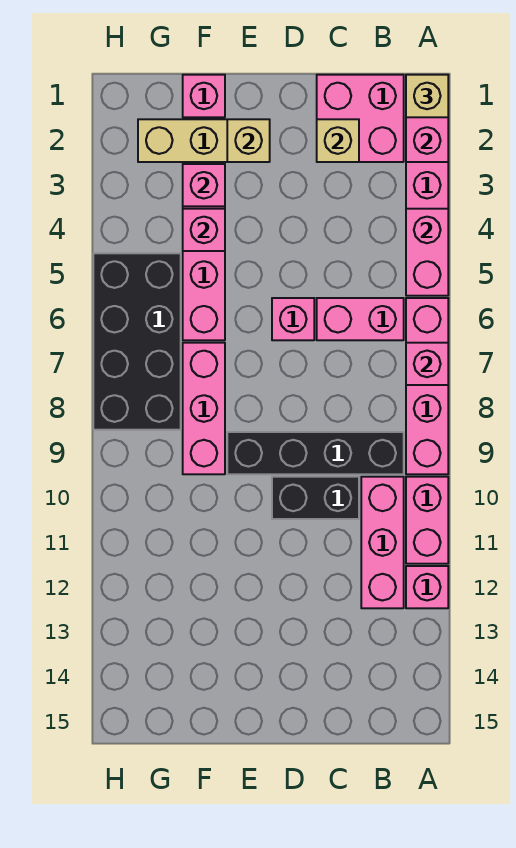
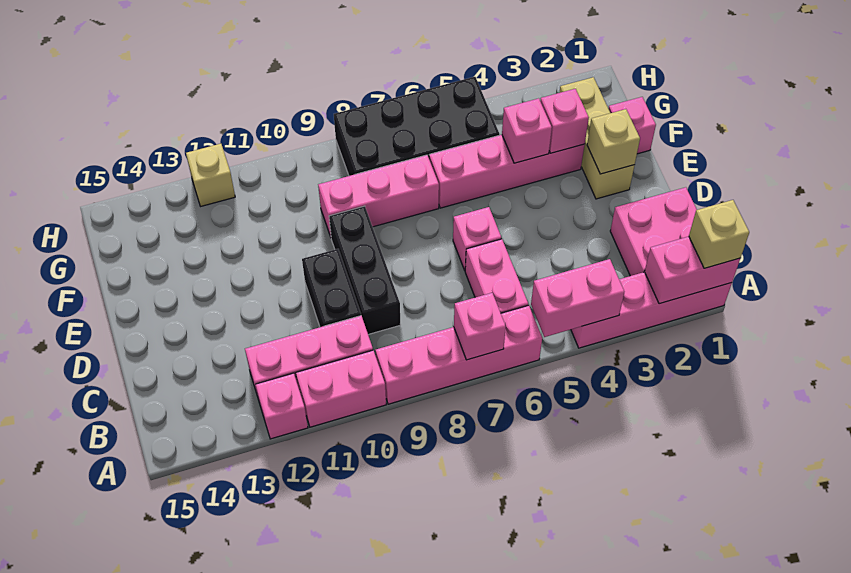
black brick B9:E9 level 1 -> black brick C9:E9 level 1
tan brick C2 level 2 -> tan brick H12 level 1

